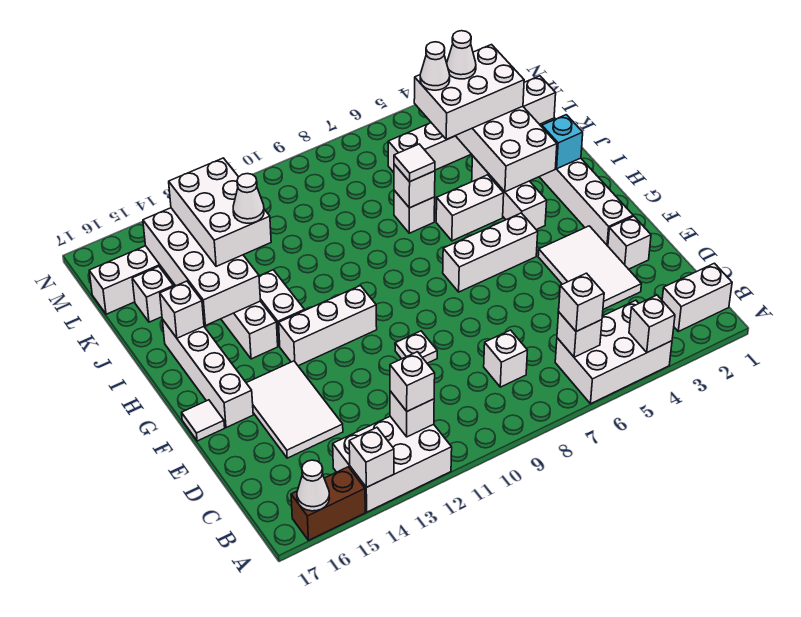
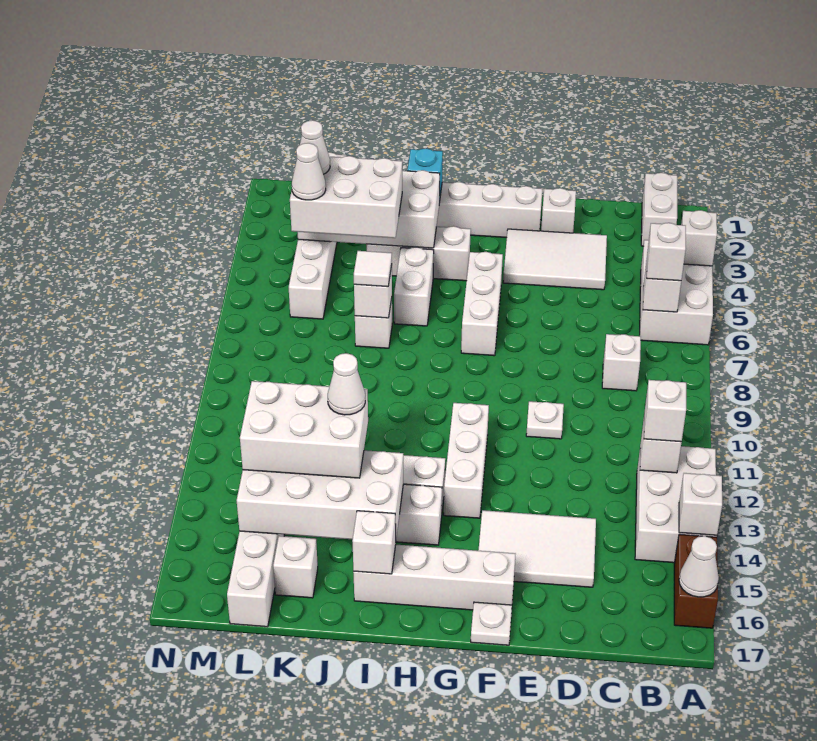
white tile F17 level 1 -> white plate F17 level 1
white brick K3:L5 level 3 -> white brick J4:L5 level 3

